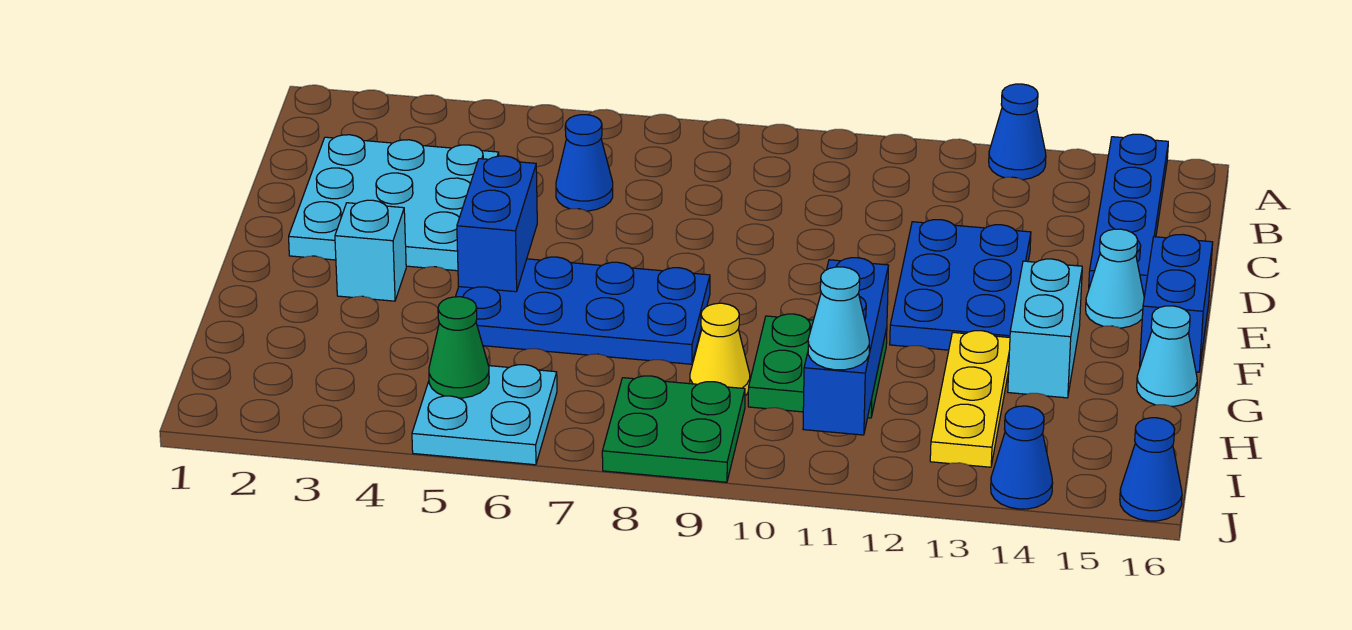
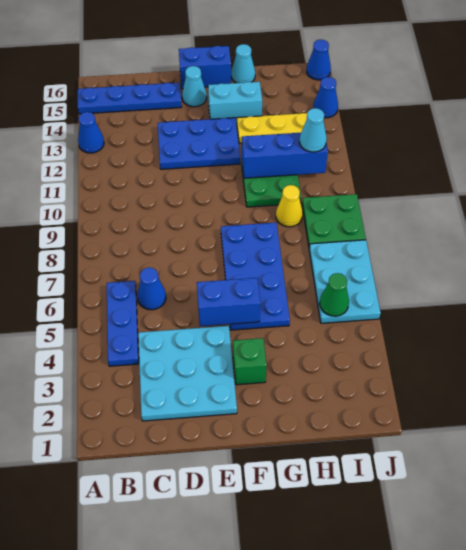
none -> blue plate B4:B6 level 1
cyan brick F3 level 1 -> green brick F3 level 1
cyan plate I5:J6 level 1 -> cyan plate I5:J7 level 1

